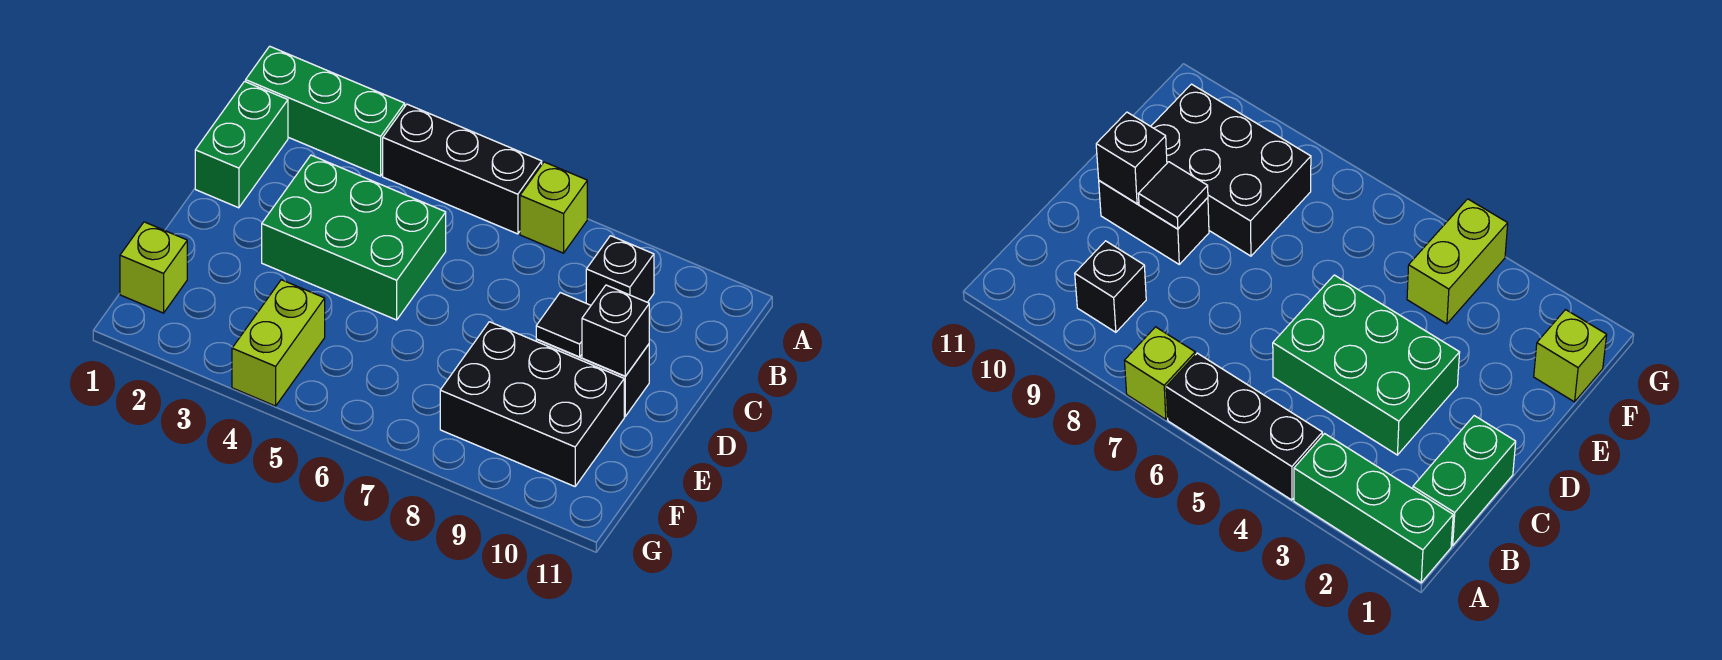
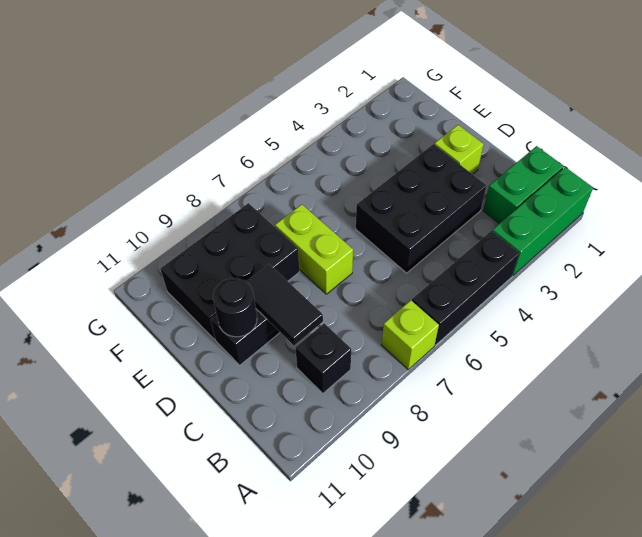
green brick B1:C1 level 1 -> green brick B1:B2 level 1
green brick C3:D5 level 1 -> black brick C3:D5 level 1
black tile D9 level 2 -> black tile C9:D9 level 2
black brick D10 level 2 -> black round brick D10 level 2
lime brick F1 level 1 -> lime brick D2 level 1
lime brick F4:G4 level 1 -> lime brick D7:E7 level 1

